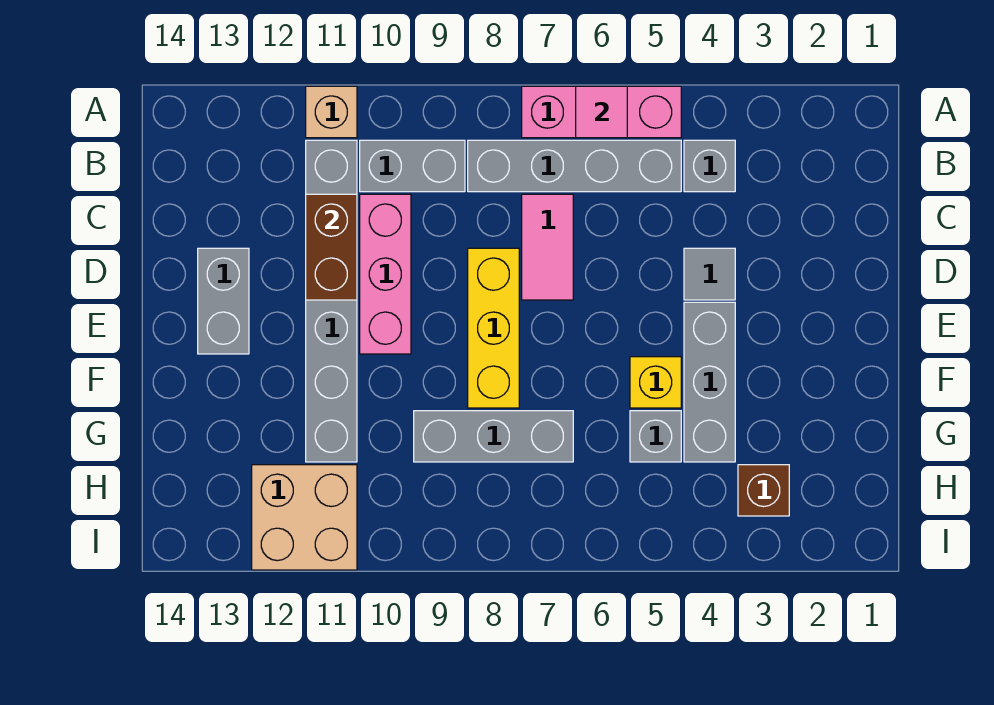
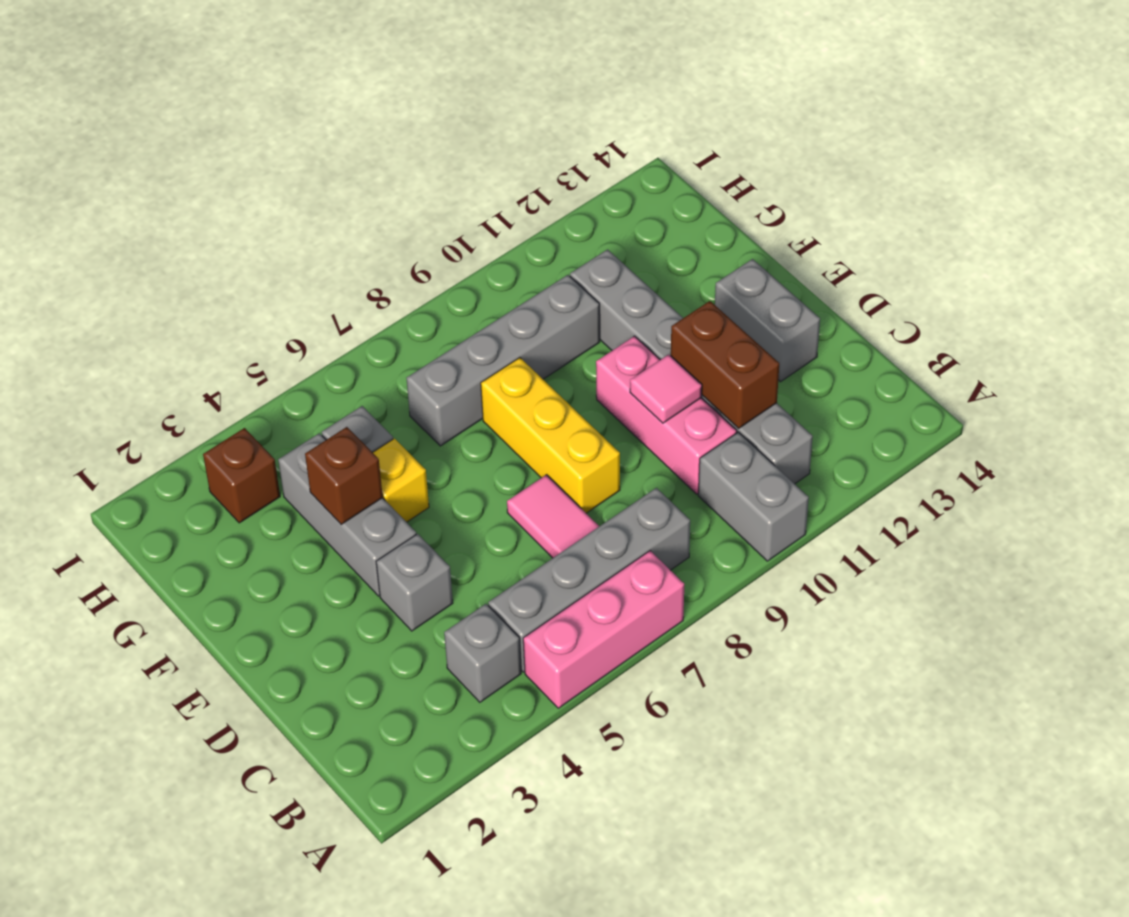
pink tile A6 level 2 -> pink tile D10 level 2
tan brick A11 level 1 -> none
grey brick B9:B10 level 1 -> grey brick A10:B10 level 1
grey tile D4 level 1 -> grey brick D4 level 1
none -> brown brick F4 level 2
grey brick G7:G9 level 1 -> grey brick G7:G10 level 1
tan brick H11:I12 level 1 -> none

